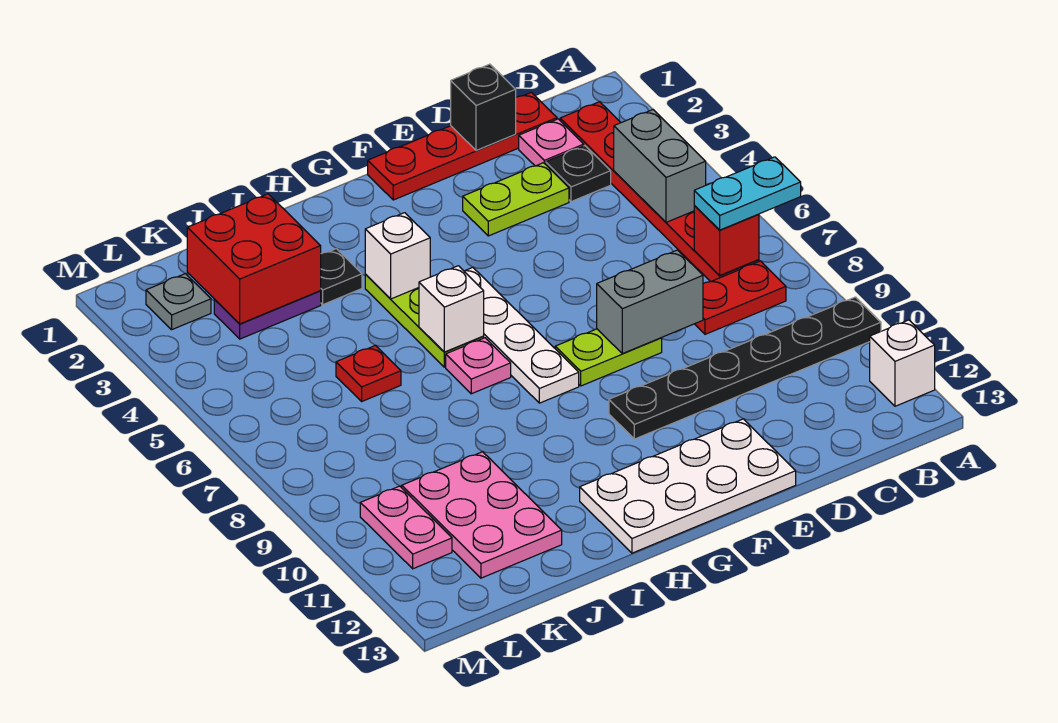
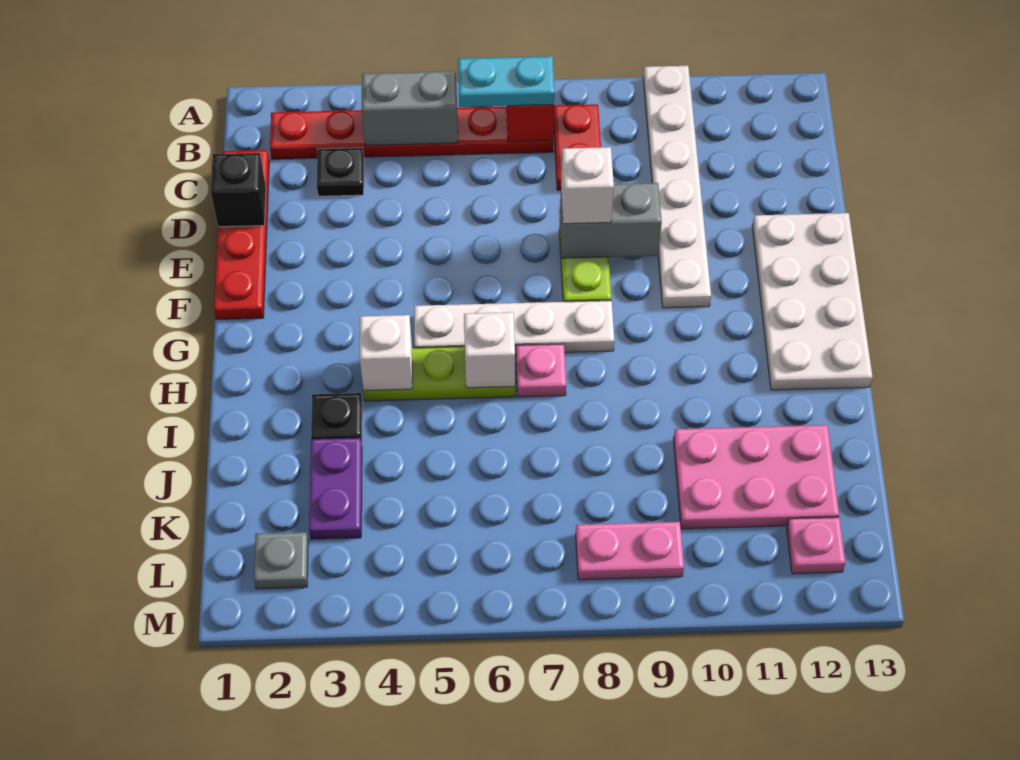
cyan plate A7:B7 level 3 -> cyan plate B6:B7 level 3
black plate A10:F10 level 1 -> white plate A10:F10 level 1
white brick A12 level 1 -> white brick E8 level 3
pink plate C2 level 1 -> pink plate L12 level 1
lime plate D3:E3 level 1 -> none
grey brick D8:E8 level 2 -> grey brick E8:E9 level 2
red brick J2:K3 level 2 -> none
red plate J6 level 1 -> none
pink plate L10:L11 level 1 -> pink plate L8:L9 level 1

